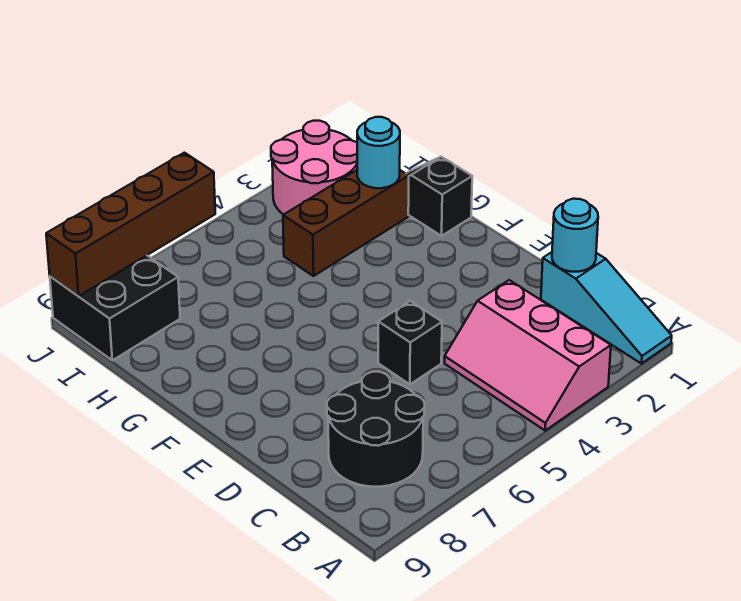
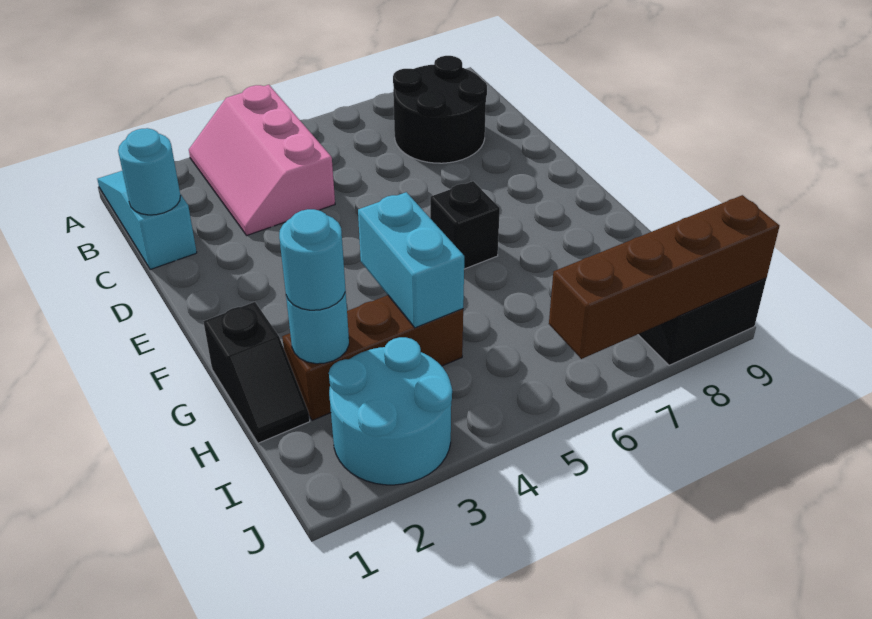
pink slope A3:C4 level 1 top 3 -> pink slope A3:C4 level 1 top 4
black brick D5 level 1 -> black brick F6 level 1
none -> cyan brick G4:H4 level 2
none -> cyan round brick H2 level 3
pink round brick I2:J3 level 1 -> cyan round brick I2:J3 level 1

